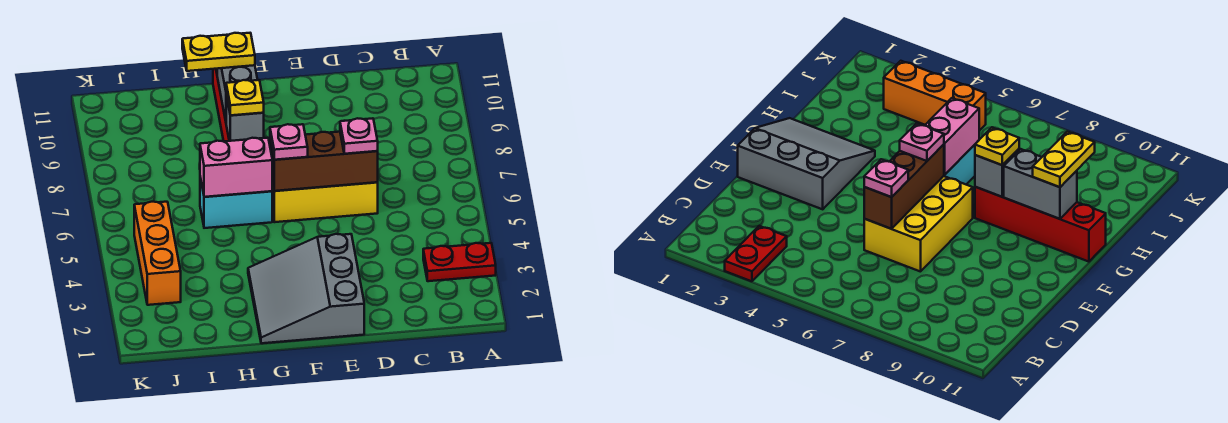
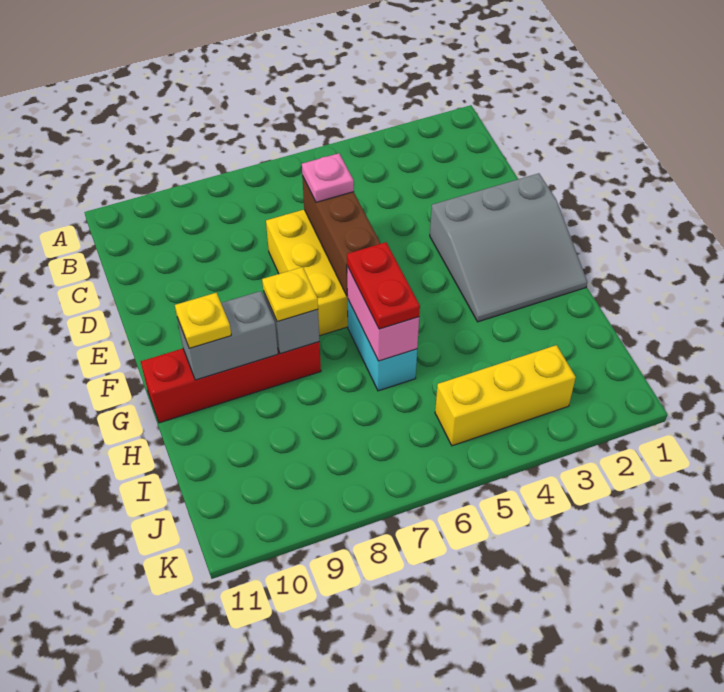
red plate A3:B3 level 1 -> red plate G6:H6 level 3
pink plate F6 level 3 -> none
yellow plate G10:H10 level 3 -> yellow plate G10 level 3
orange brick J3:J5 level 1 -> yellow brick J3:J5 level 1

